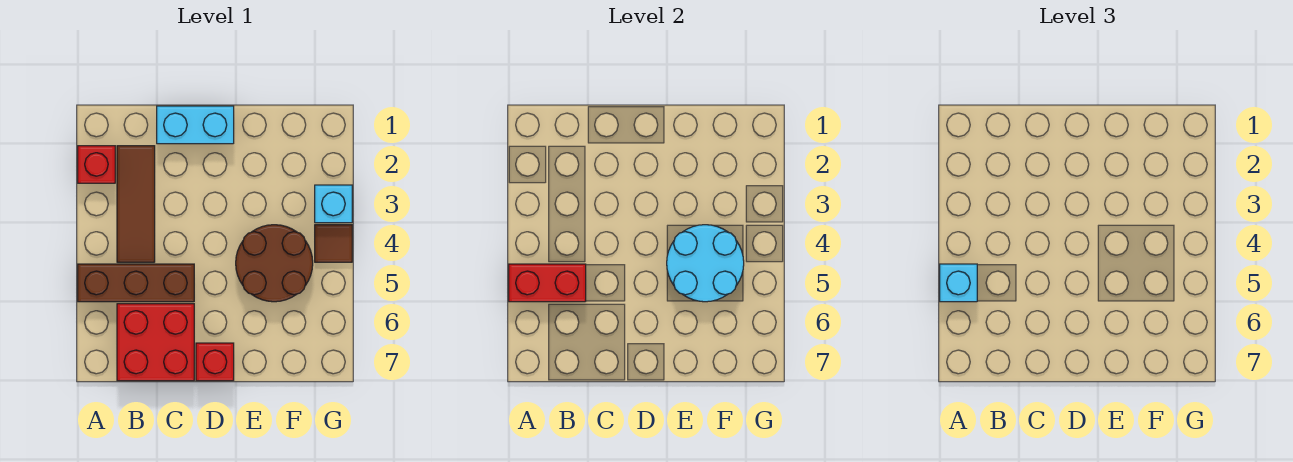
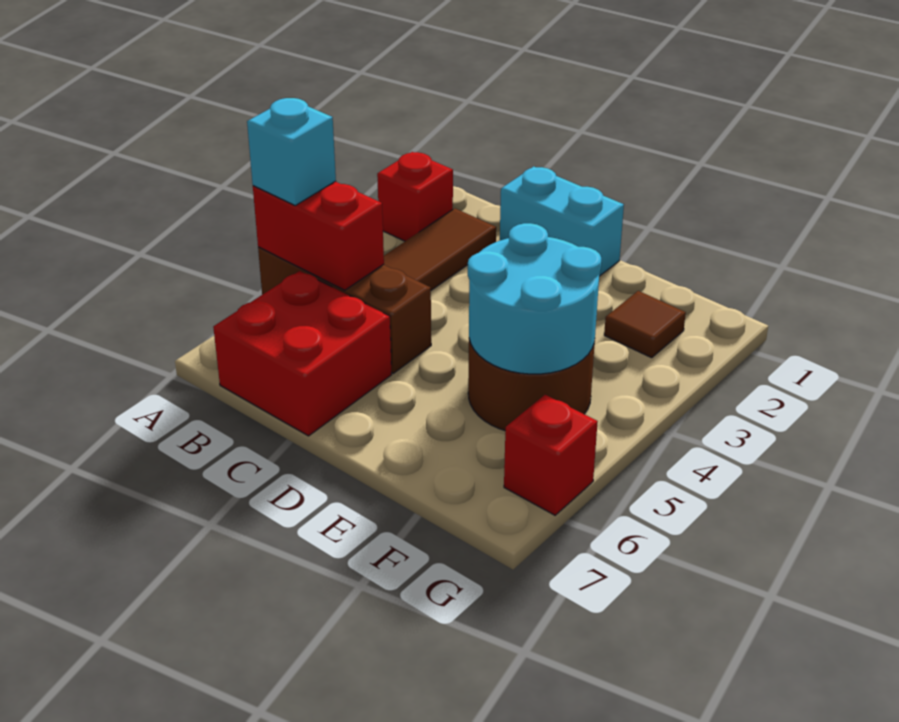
red brick D7 level 1 -> red brick G6 level 1
cyan brick G3 level 1 -> none
brown tile G4 level 1 -> brown tile F2 level 1

